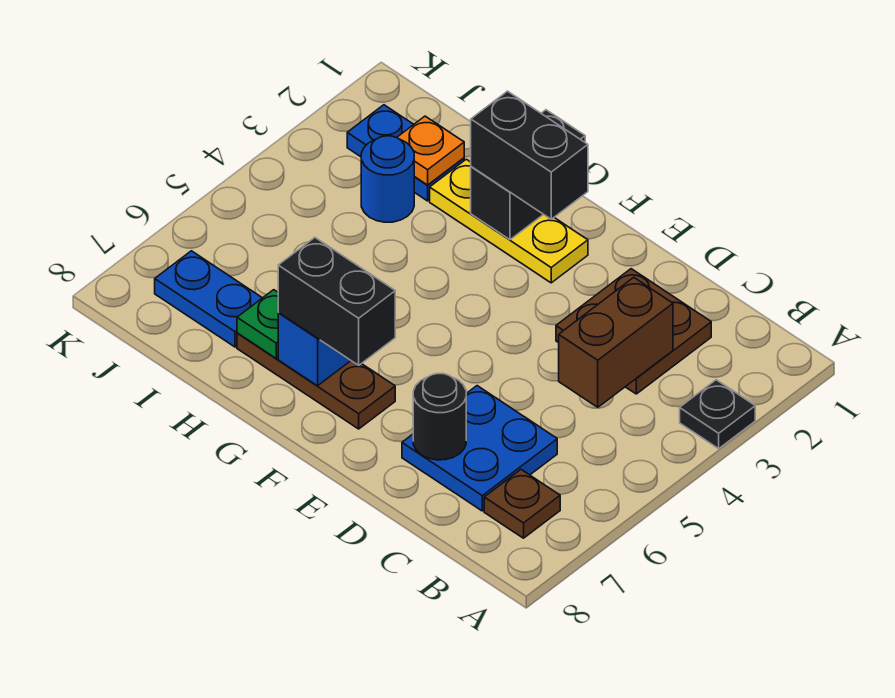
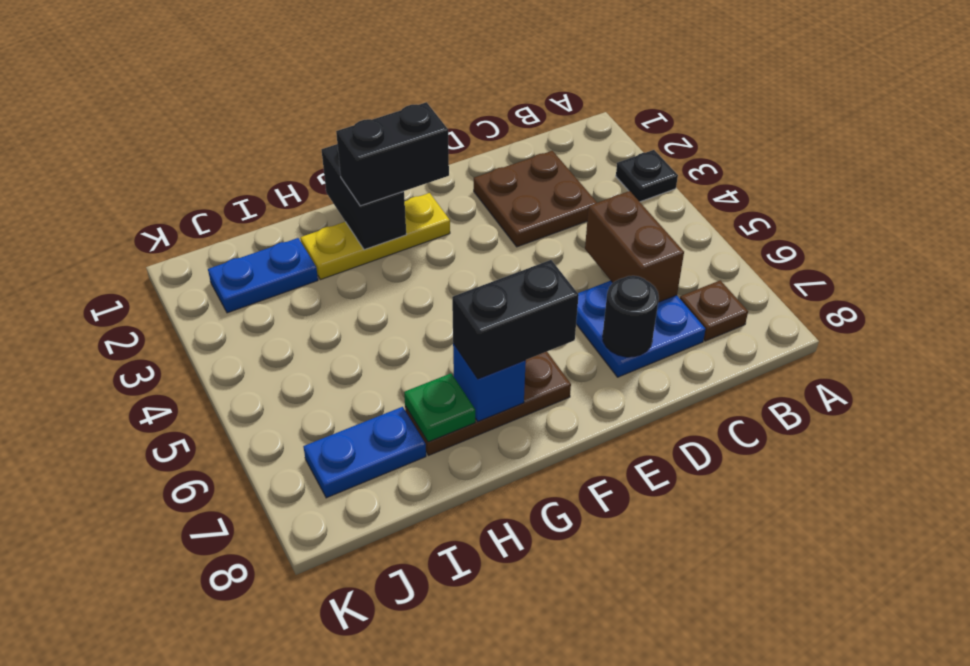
brown brick C3:C4 level 2 -> brown brick C5:C6 level 2
orange plate I2 level 2 -> none
blue round brick I3 level 1 -> none

